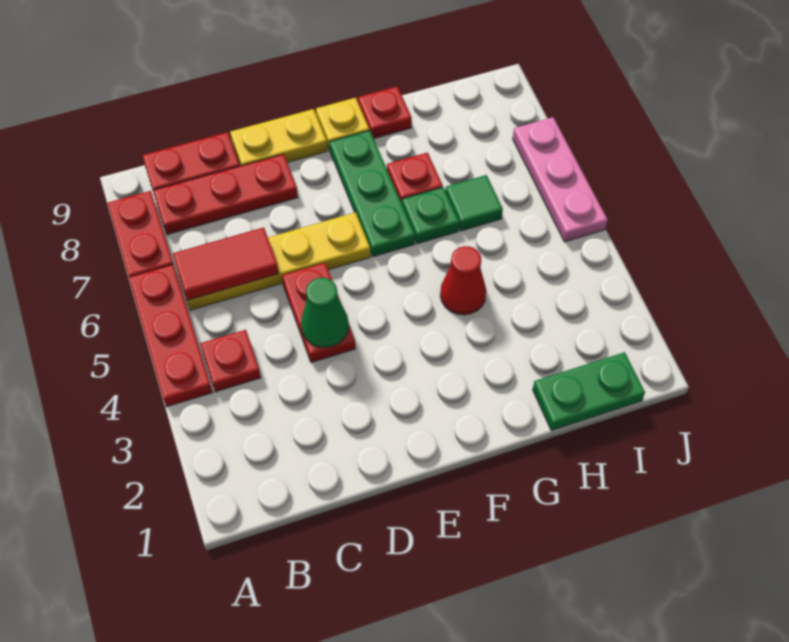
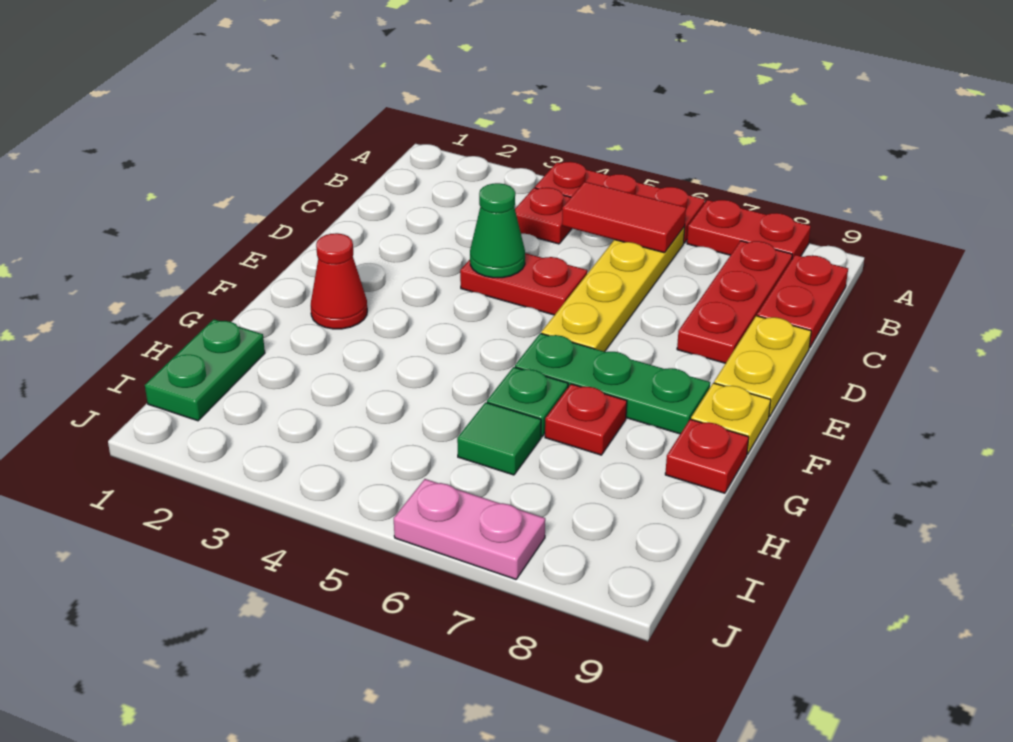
red tile B6:C6 level 2 -> red tile B5:B6 level 2
red cone G4 level 1 -> red cone F2 level 1
pink plate J5:J7 level 1 -> pink plate J6:J7 level 1

